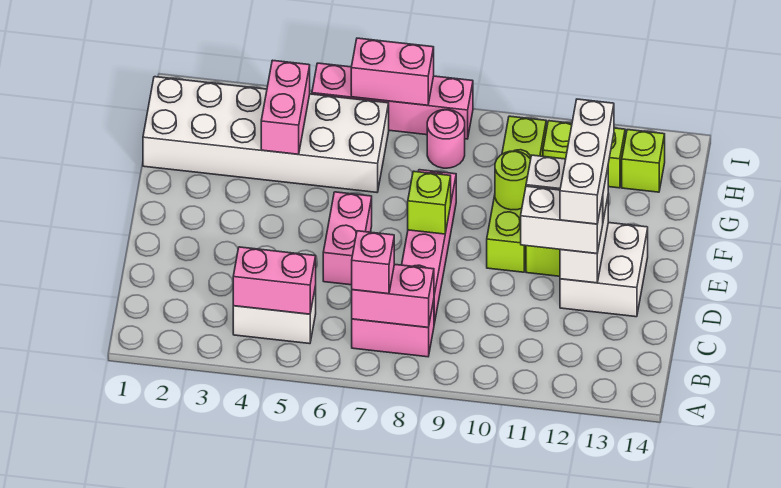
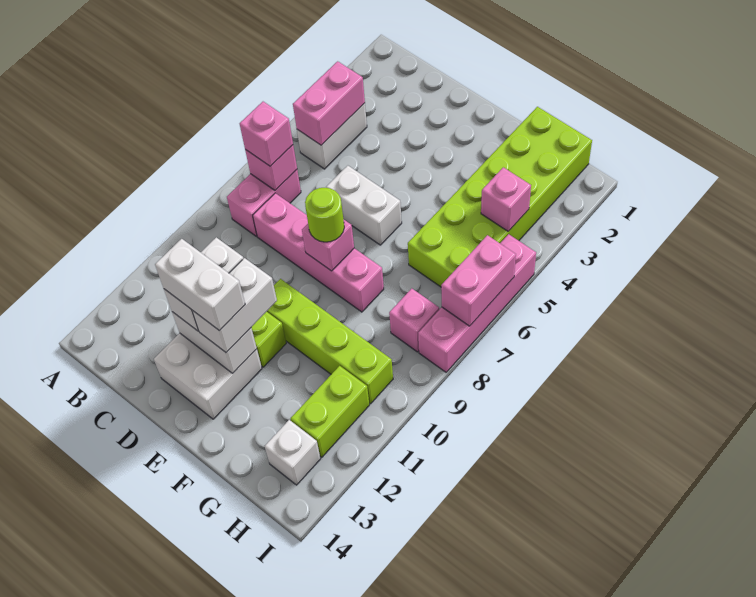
pink brick B7:B8 level 2 -> pink brick B7 level 2
pink brick D6:E6 level 1 -> white brick D6:E6 level 1
white brick D12:F12 level 4 -> white brick D12:E12 level 4
lime brick E8 level 2 -> pink brick E8 level 2
lime round brick F10 level 2 -> lime round brick E8 level 3
white brick G1:H6 level 1 -> lime brick G1:H6 level 1
pink brick G4:H4 level 2 -> pink brick H4 level 2
pink round brick H8 level 1 -> pink brick H8 level 1
lime brick H13 level 1 -> white brick H13 level 1

